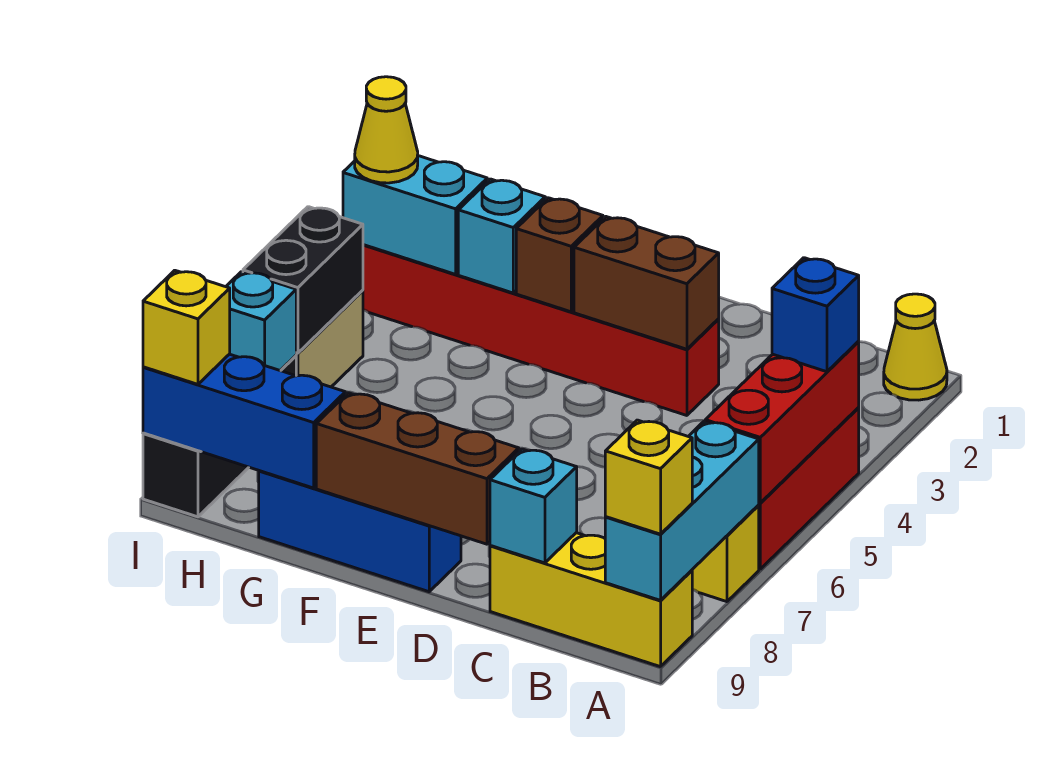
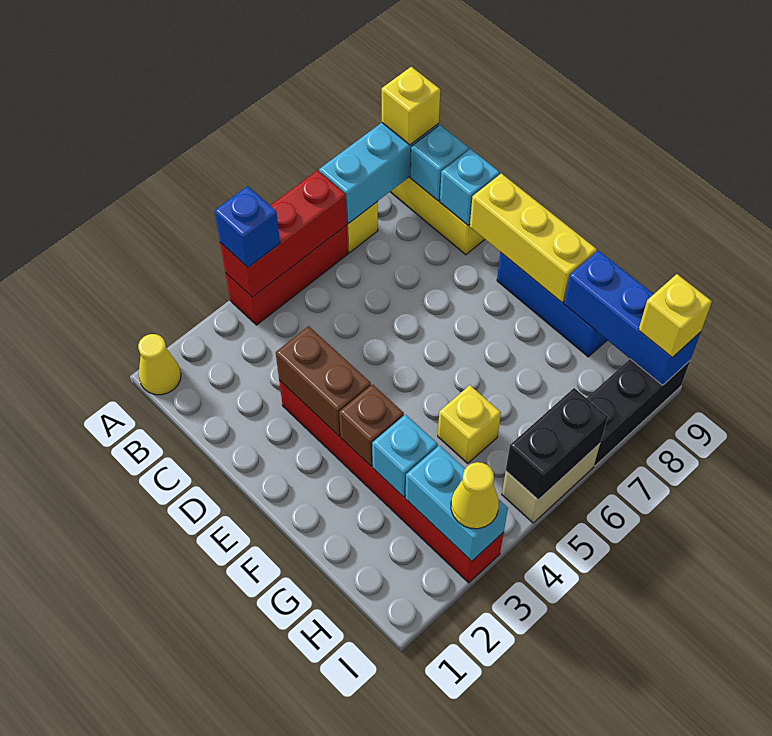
brown brick D9:F9 level 2 -> yellow brick D9:F9 level 2
none -> yellow brick G5 level 1
cyan brick I7 level 2 -> cyan brick B9 level 2

